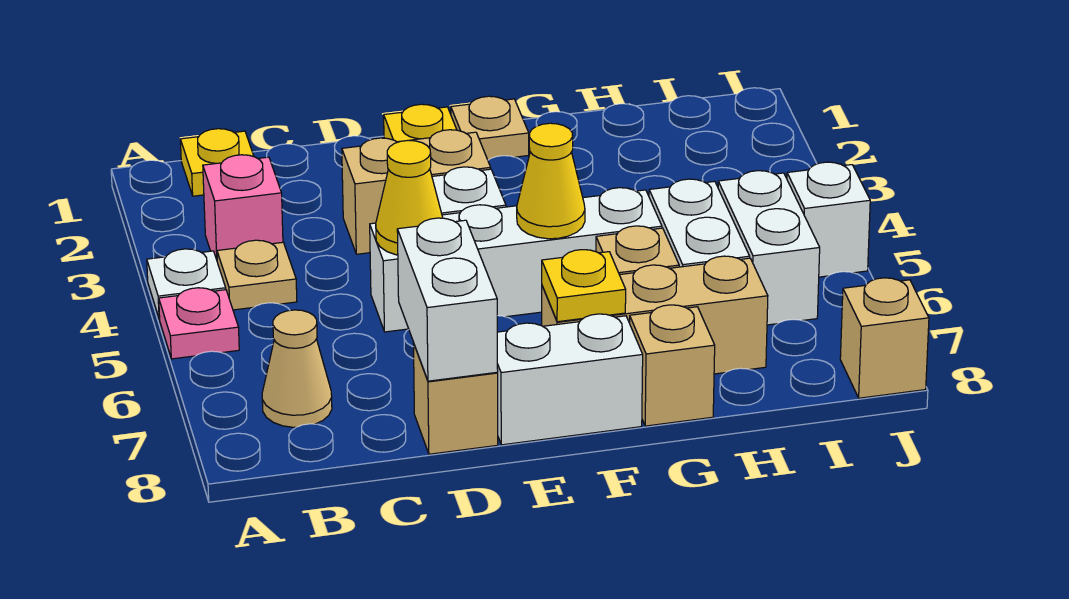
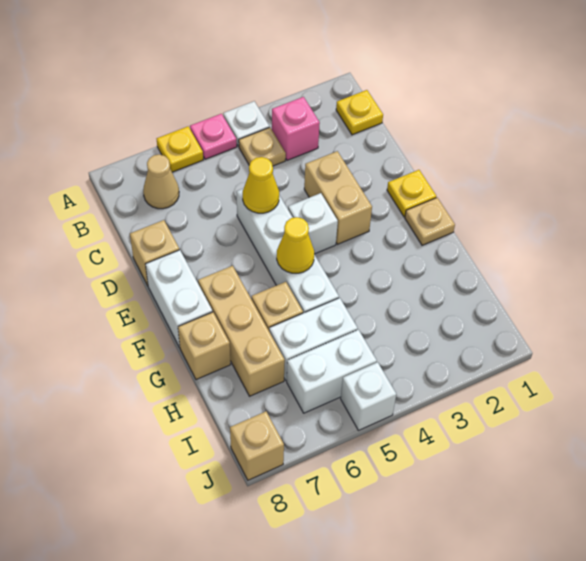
white brick D7:D8 level 2 -> none
yellow plate F7 level 2 -> yellow plate A6 level 1

